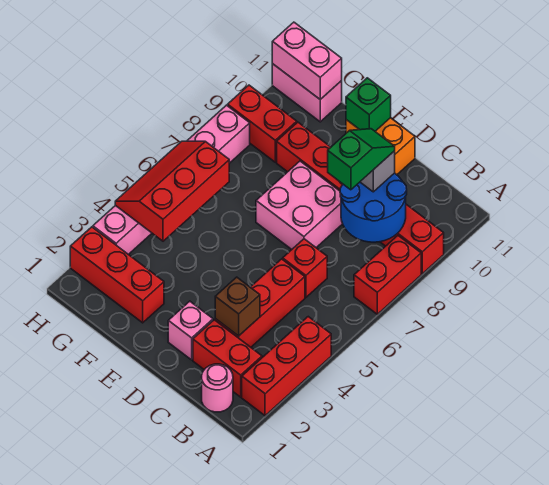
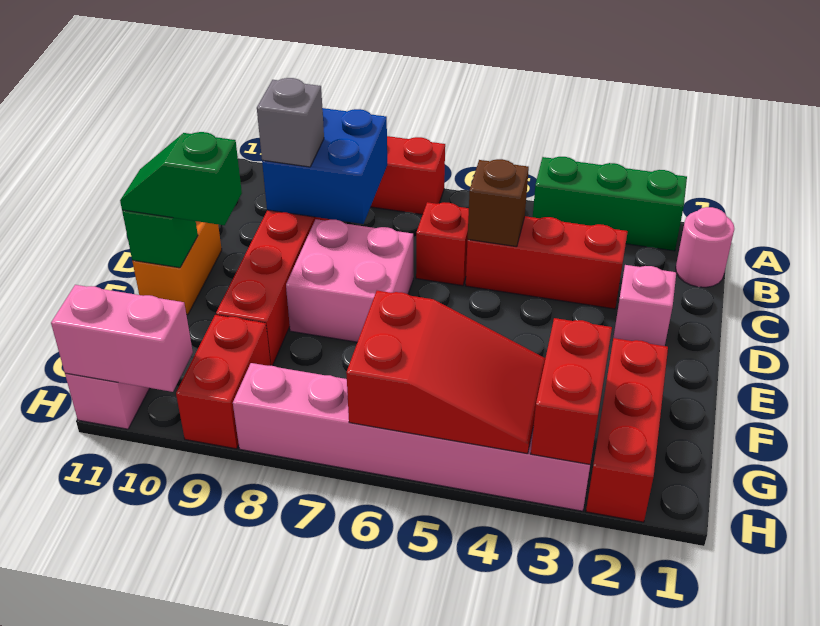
red brick A2:A4 level 1 -> green brick A2:A4 level 1
red brick B2:C2 level 1 -> red brick G3:H3 level 2
blue round brick B8:C9 level 2 -> blue brick B8:C9 level 2
brown brick C3 level 2 -> brown brick C5 level 2
green slope C8:C9 level 4 top 8 -> green slope E10:E11 level 3 top 10
red slope G4:H6 level 2 top G -> red slope G4:H6 level 2 top 6
pink brick G11:H11 level 2 -> pink brick H10:H11 level 2

